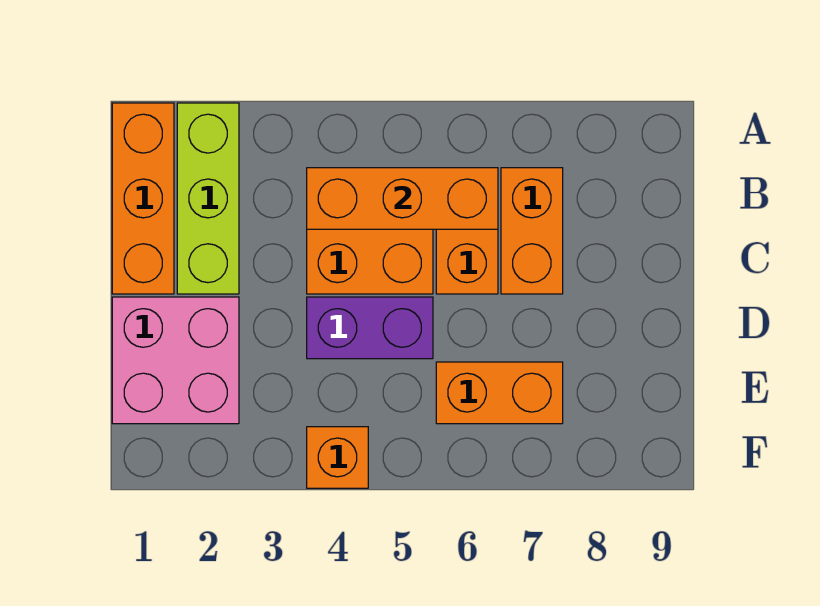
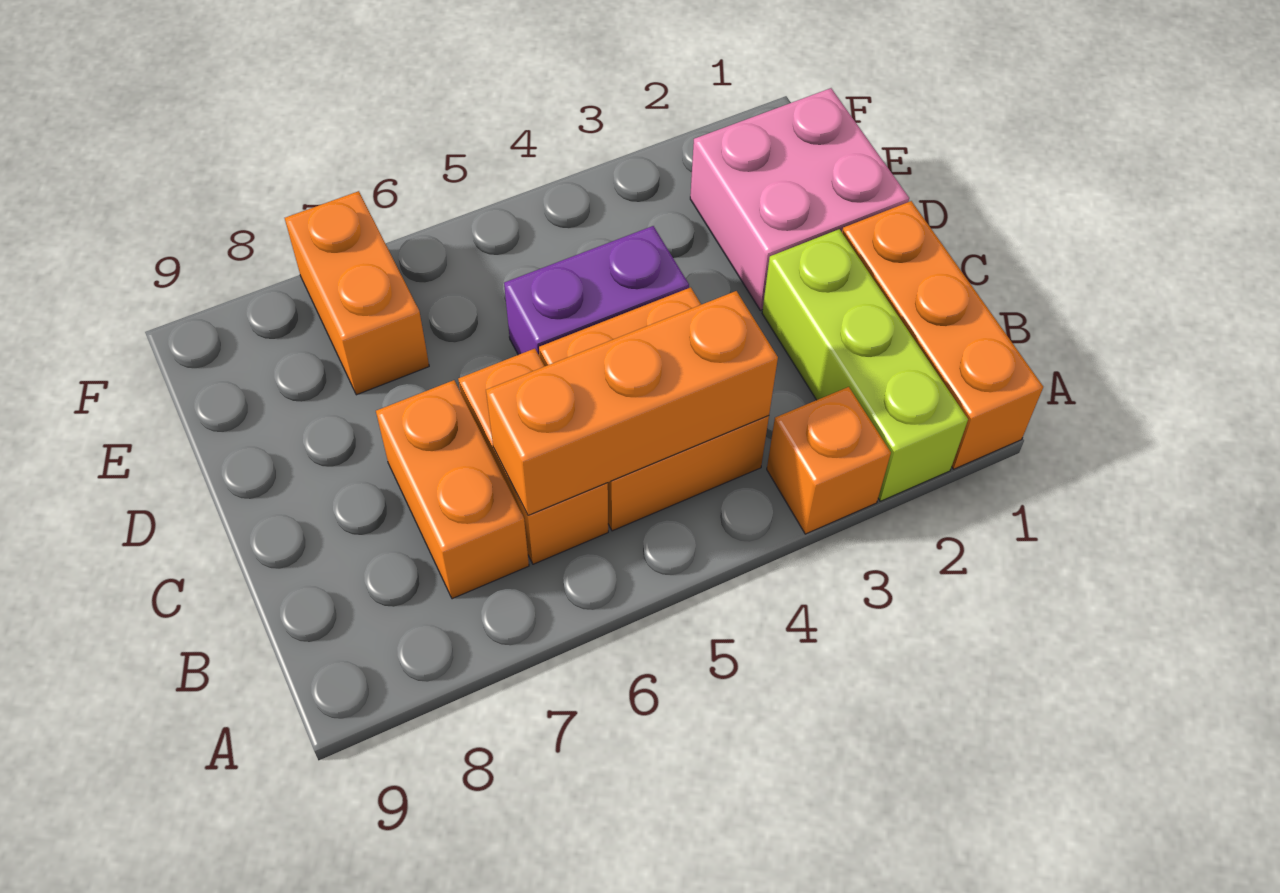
orange brick E6:E7 level 1 -> orange brick E7:F7 level 1
orange brick F4 level 1 -> orange brick A3 level 1

